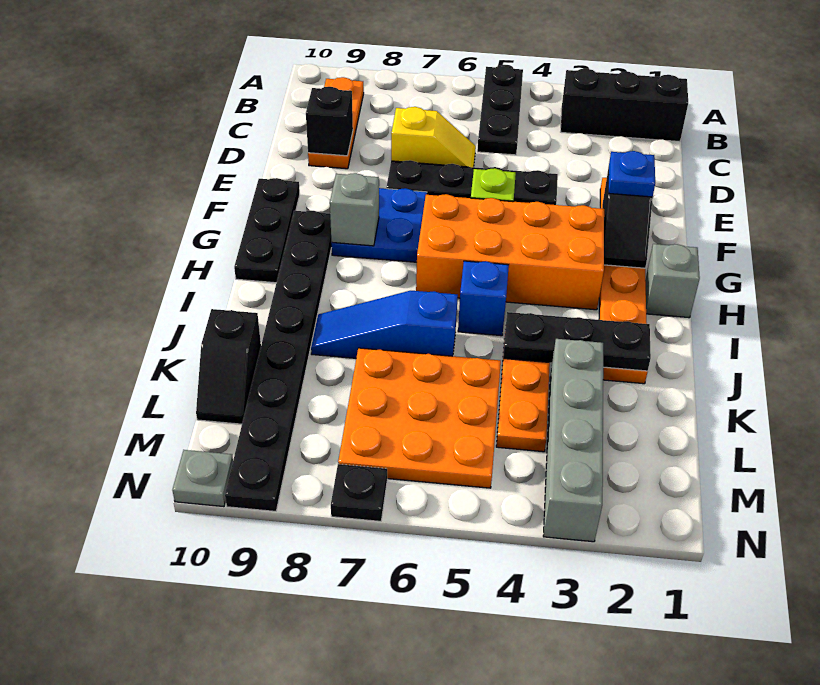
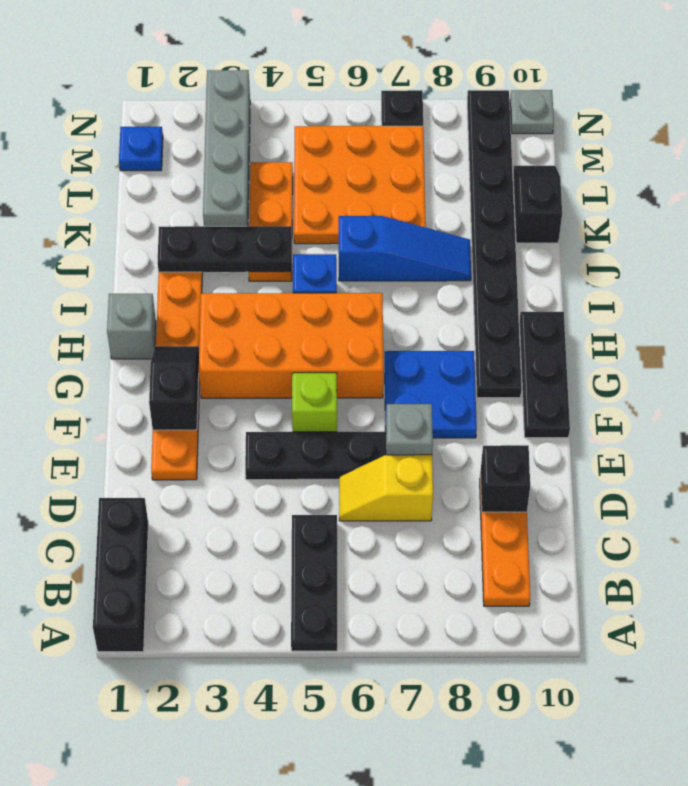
black brick B1:B3 level 1 -> black brick A1:C1 level 1
blue plate F2 level 3 -> blue plate M1 level 1
grey brick G8 level 2 -> grey brick E7 level 2

